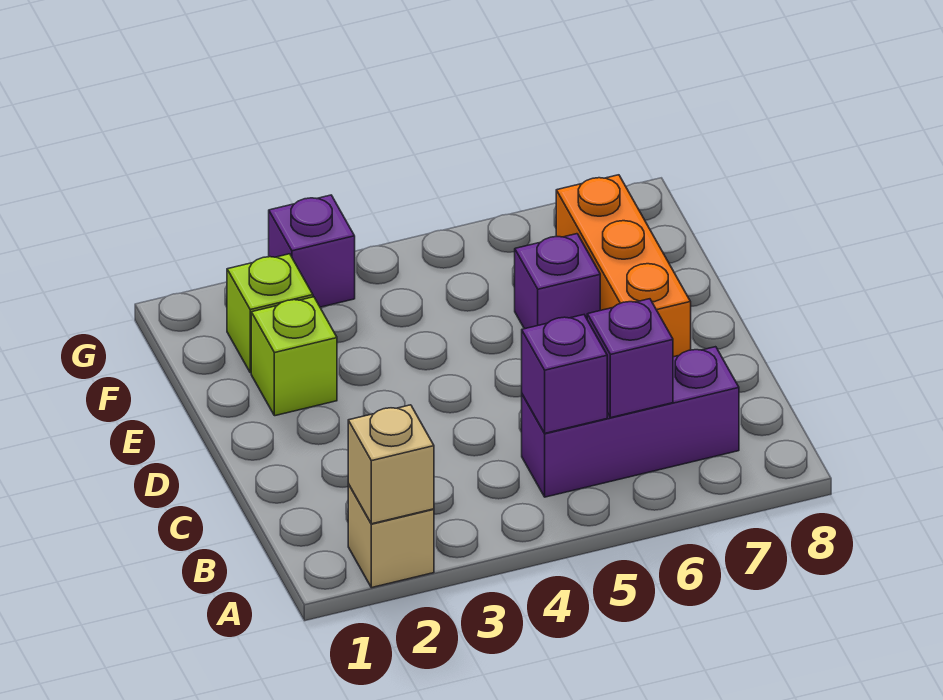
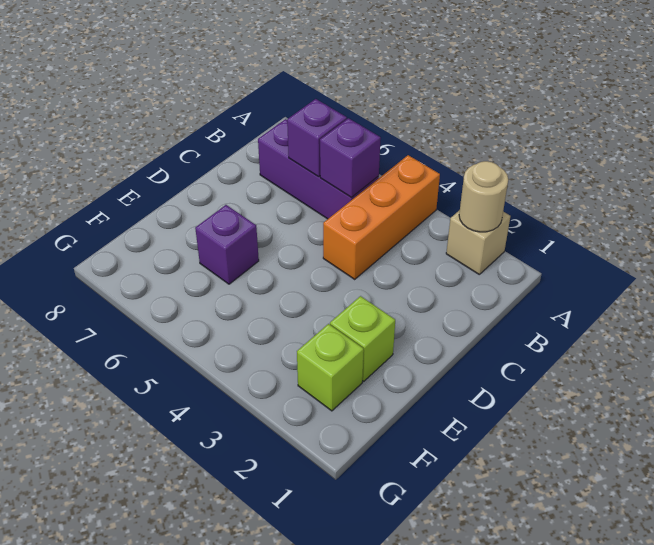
tan brick A2 level 2 -> tan round brick A2 level 2
orange brick D7:F7 level 1 -> orange brick A4:C4 level 1
purple brick G3 level 1 -> none

